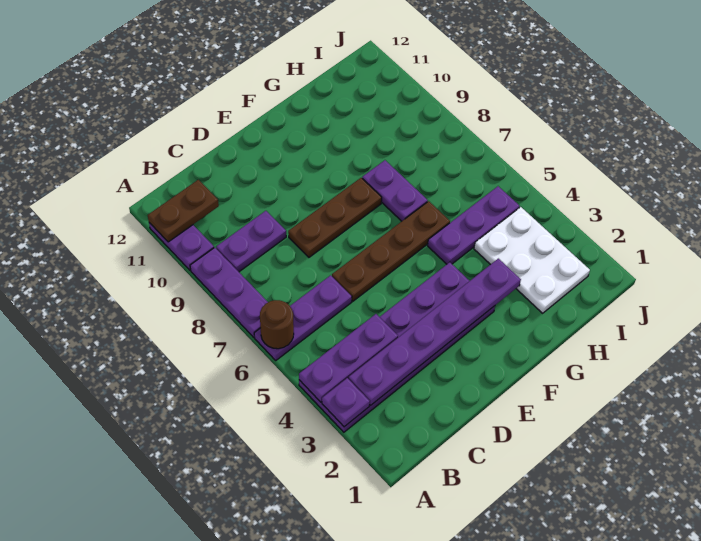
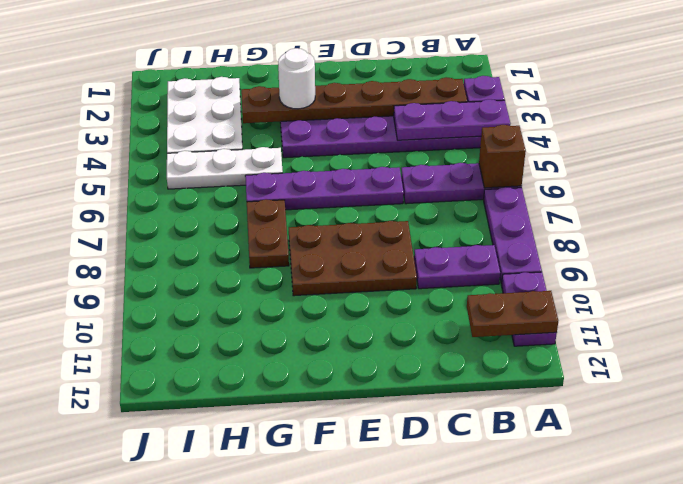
brown round brick A6 level 2 -> brown brick A6 level 2
purple plate B3:G3 level 2 -> brown plate B3:G3 level 2
brown plate D6:G6 level 1 -> purple plate D6:G6 level 1
brown plate D8:F8 level 1 -> brown plate D8:F9 level 1
none -> white round brick F3 level 3
purple plate G5:I5 level 1 -> white plate G5:I5 level 1
purple plate G7:G8 level 1 -> brown plate G7:G8 level 1

